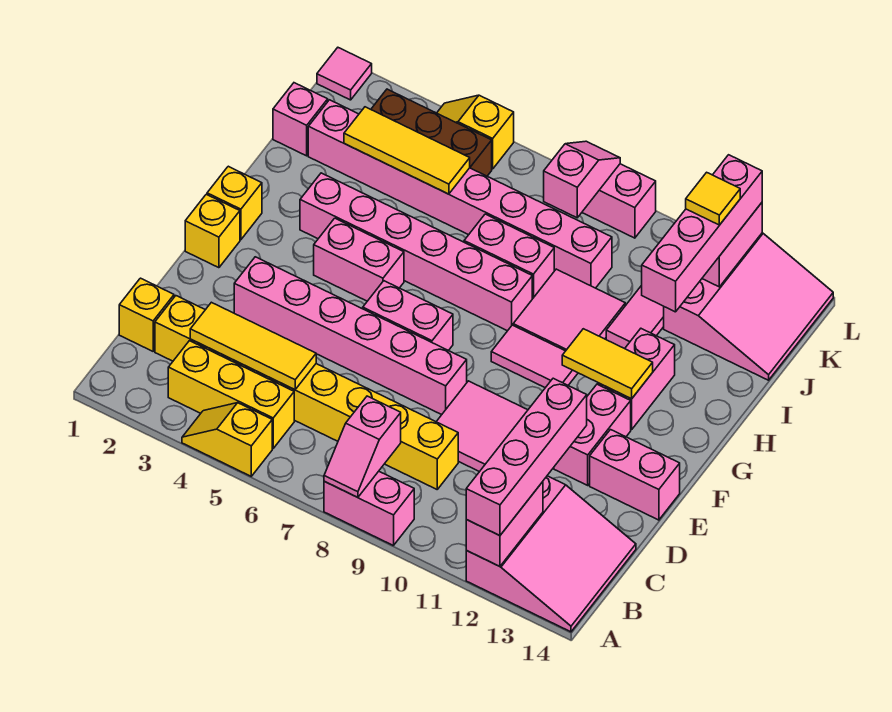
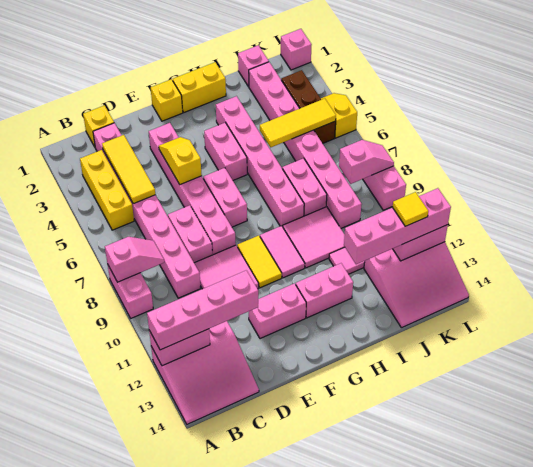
yellow slope A4:A5 level 1 top 5 -> yellow slope E4:E5 level 2 top 5
pink slope A8:B8 level 2 top B -> pink slope A8:B8 level 2 top A
yellow brick C2:C9 level 1 -> pink brick C2:C9 level 1
pink brick E13:E14 level 1 -> pink brick D7:D8 level 1
yellow brick G1 level 1 -> yellow brick G1:H1 level 1
yellow tile G11:G12 level 2 -> yellow tile F9:F10 level 1
yellow tile J3:J5 level 2 -> yellow tile I5:K5 level 2
pink tile L1 level 1 -> pink brick L1 level 1

